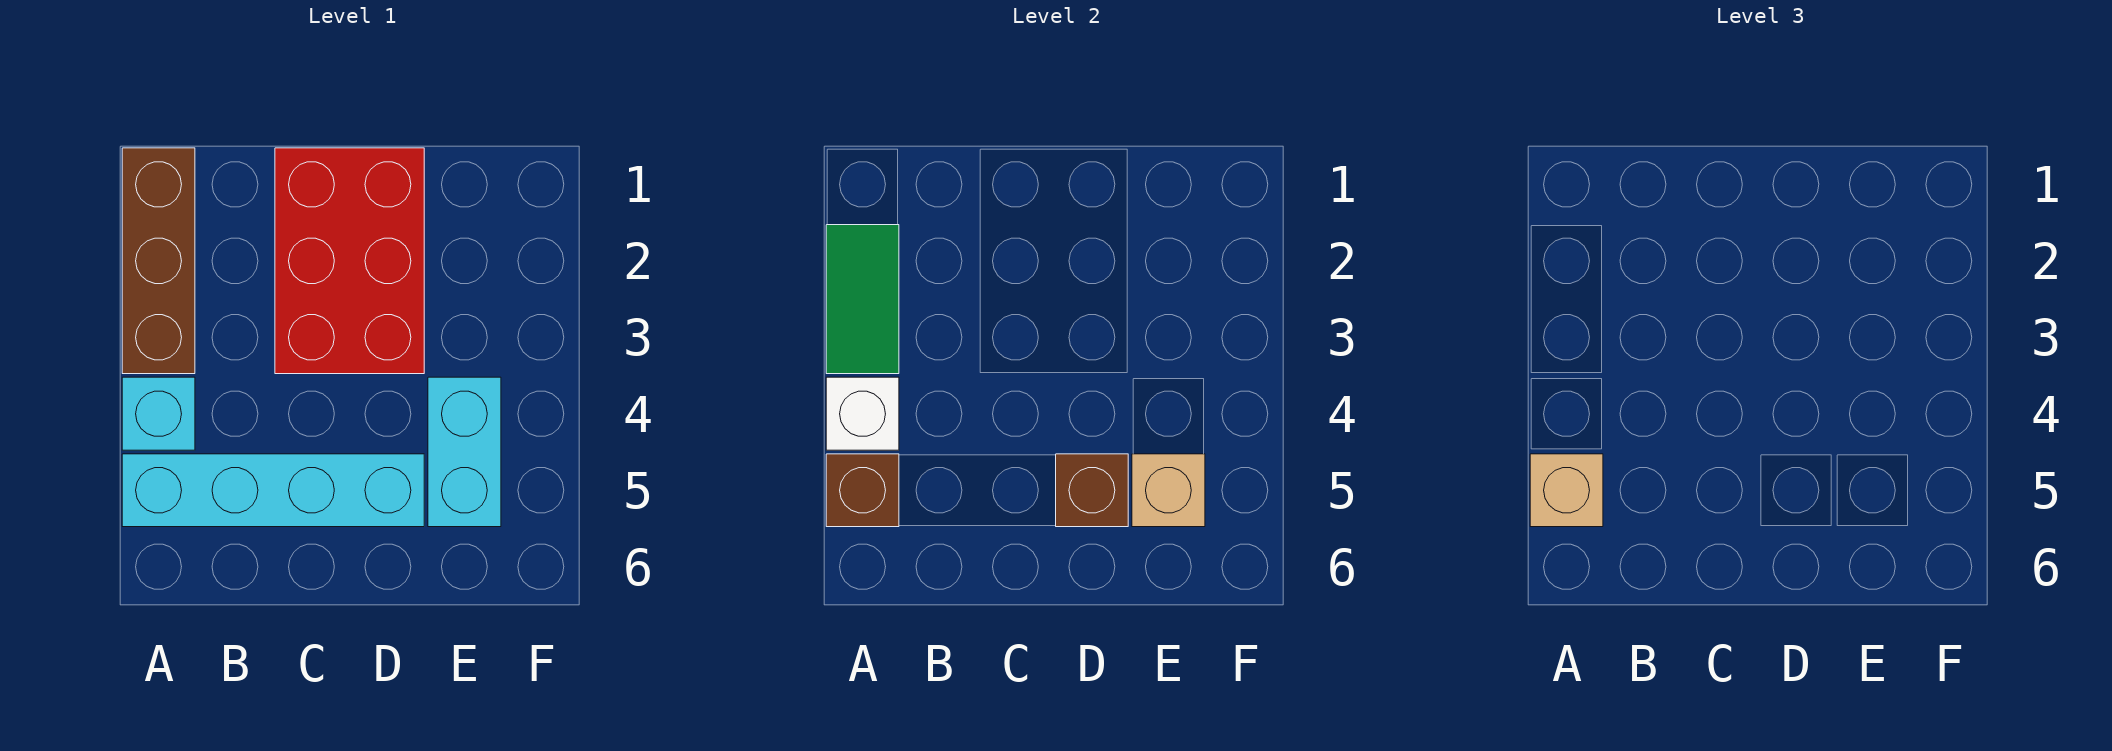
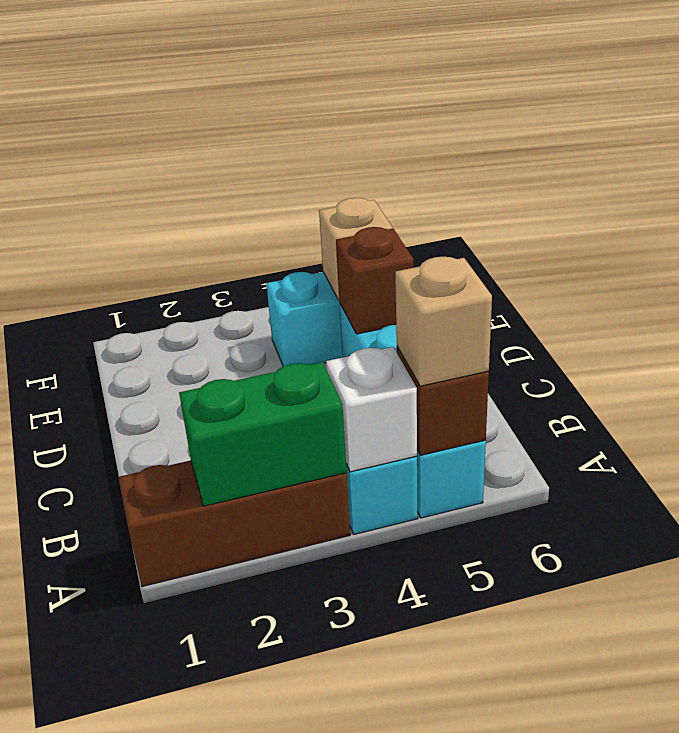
green tile A2:A3 level 2 -> green brick A2:A3 level 2
red brick C1:D3 level 1 -> none

